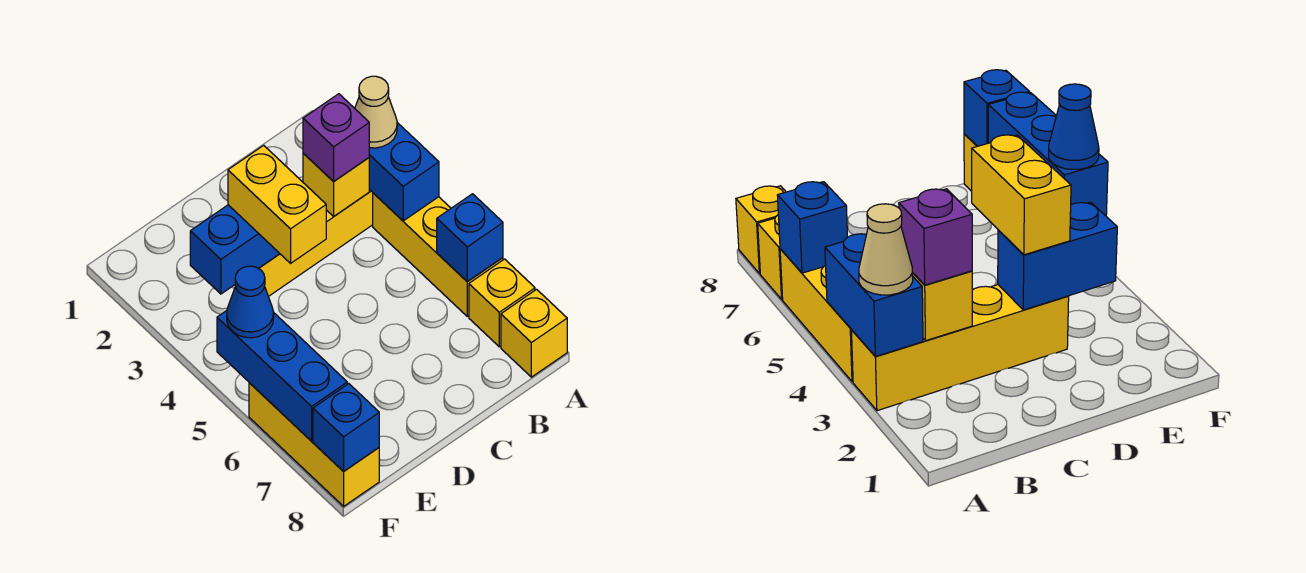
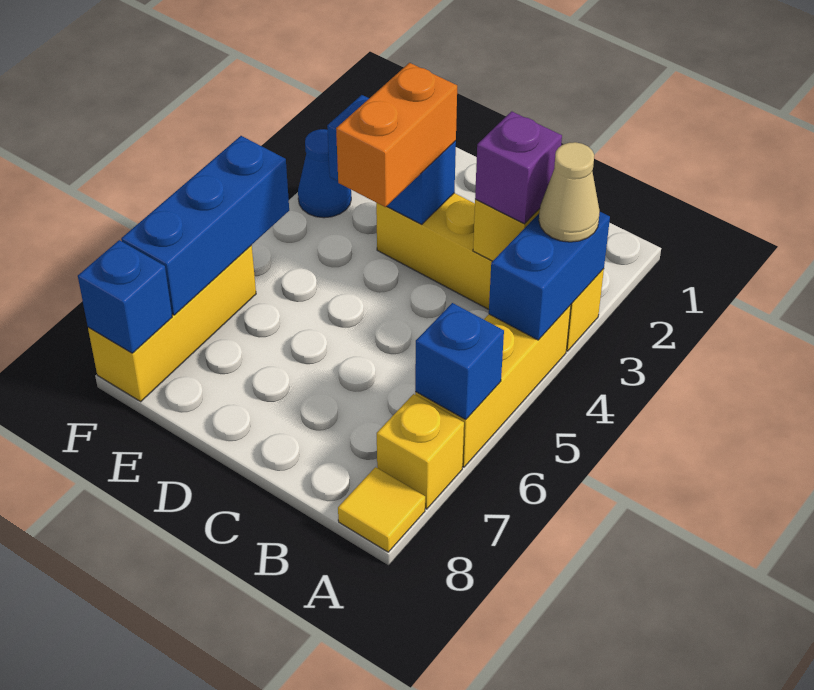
yellow brick A8 level 1 -> yellow tile A8 level 1
yellow brick D3:D4 level 3 -> orange brick D3:D4 level 3
blue cone F5 level 3 -> blue cone F3 level 1

